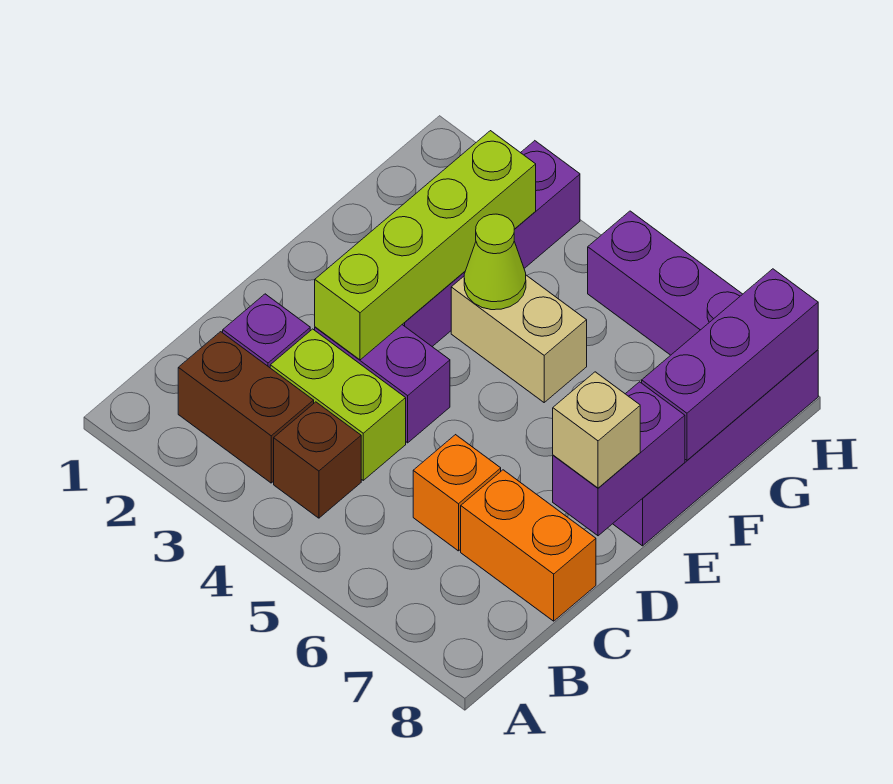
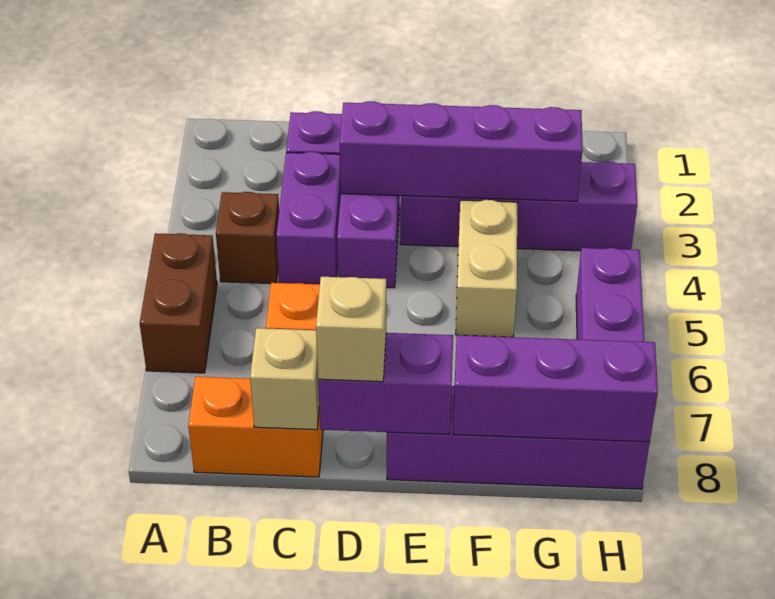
brown brick B2:B3 level 1 -> brown brick A5:A6 level 1
lime brick C3:C4 level 1 -> purple brick C3:C4 level 1
orange brick C7:C8 level 1 -> orange brick B8:C8 level 1
none -> tan brick C8 level 2
lime brick D3:G3 level 2 -> purple brick D3:G3 level 2
lime cone F4 level 2 -> none

